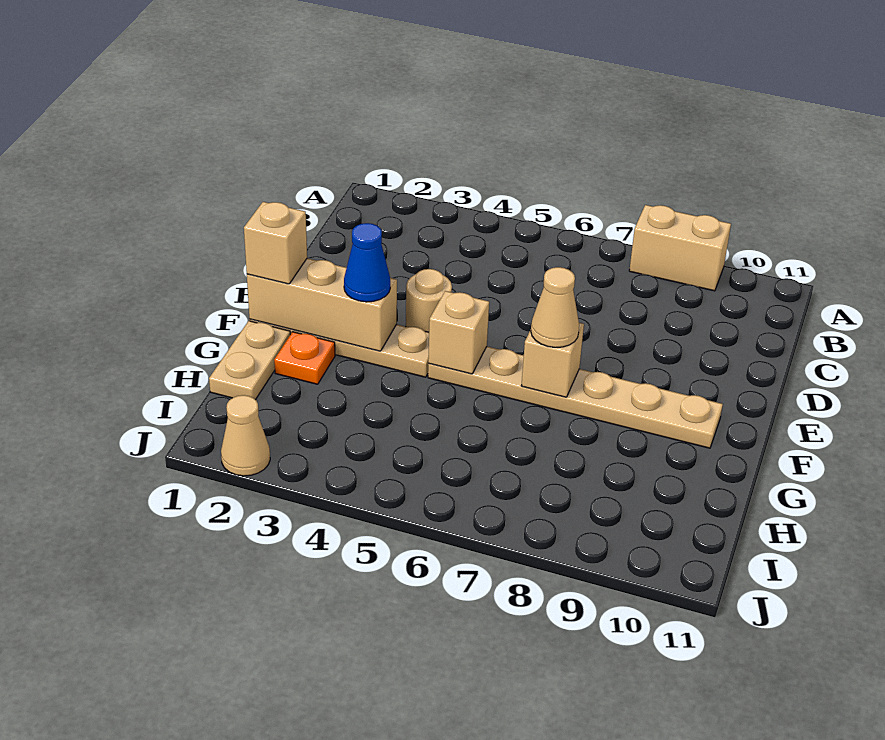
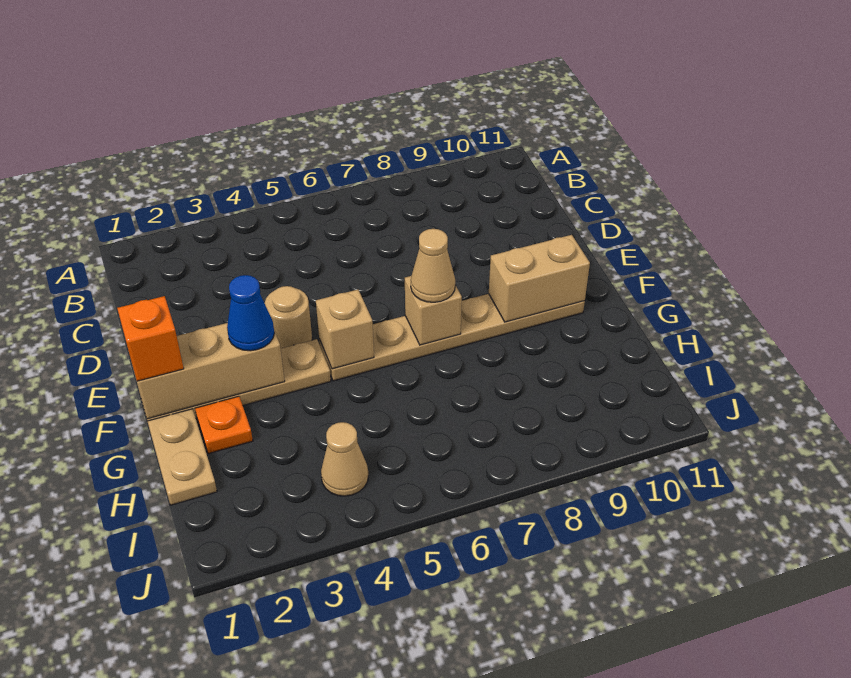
tan brick A8:A9 level 1 -> tan brick F9:F10 level 2
tan brick F1 level 3 -> orange brick F1 level 3
tan cone J2 level 1 -> tan cone I4 level 1

